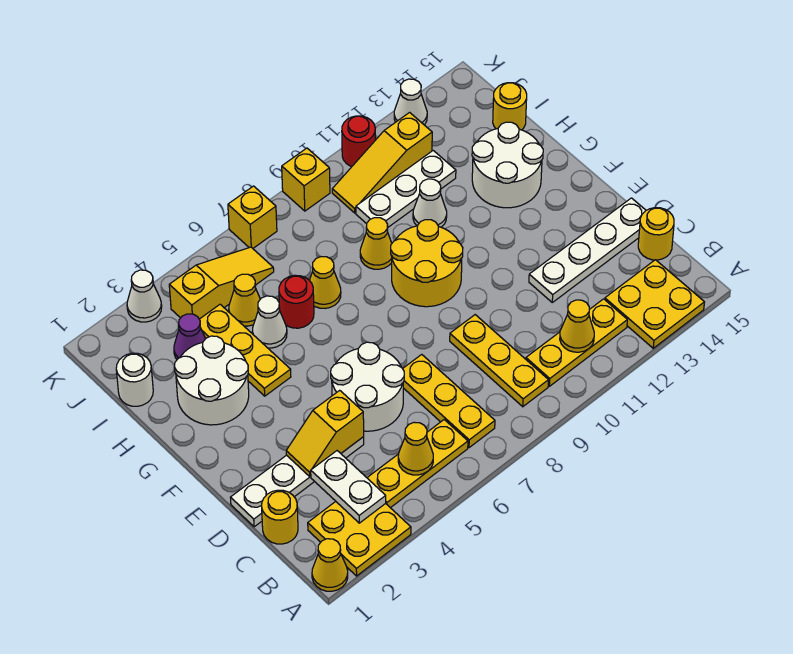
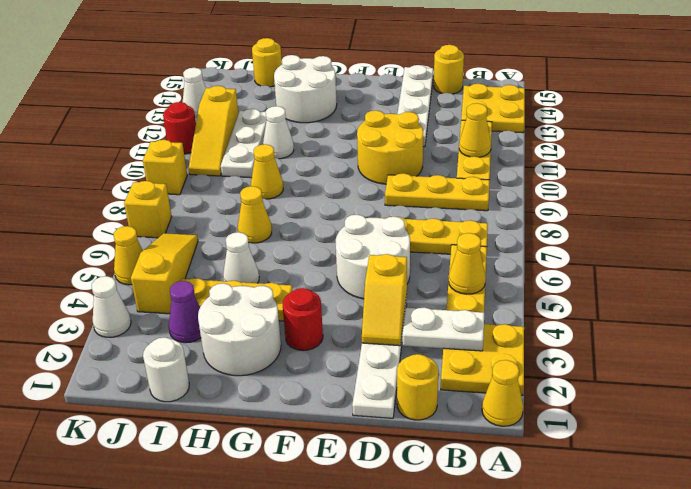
yellow round brick F9:G10 level 1 -> yellow round brick D10:E11 level 1
red round brick H6 level 1 -> red round brick F3 level 1
yellow cone I5 level 1 -> yellow cone K5 level 1

